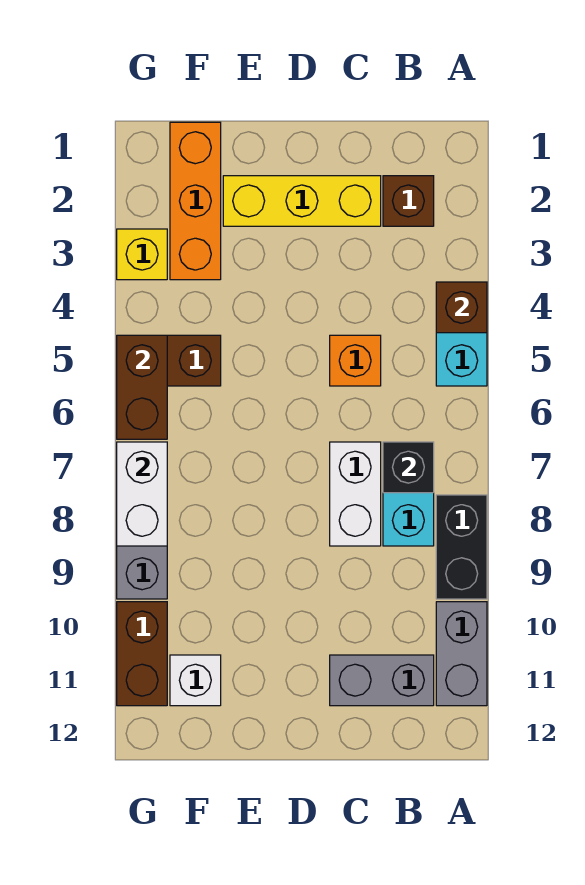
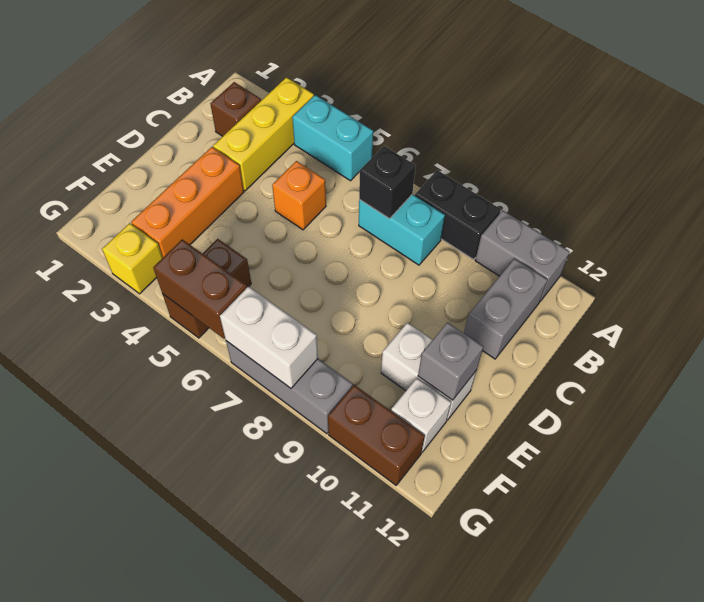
brown brick A4 level 2 -> none
yellow brick C2:E2 level 1 -> yellow brick A3:C3 level 1
white brick C7:C8 level 1 -> white brick E10:E11 level 1
none -> grey brick E11 level 2
orange brick F1:F3 level 1 -> orange brick D3:F3 level 1

